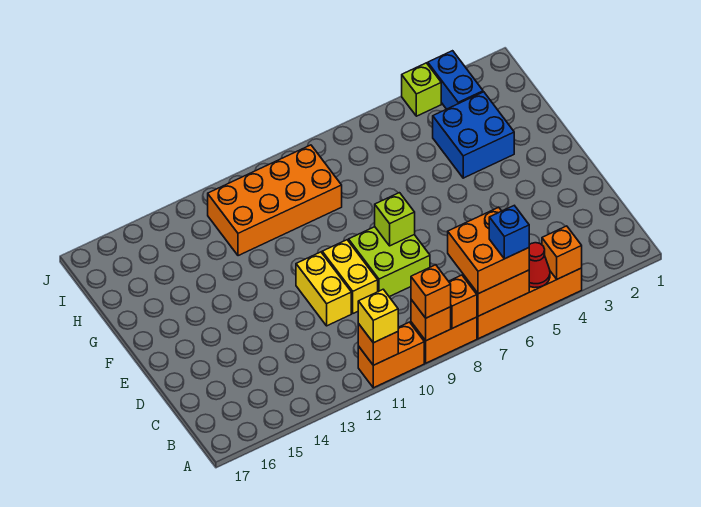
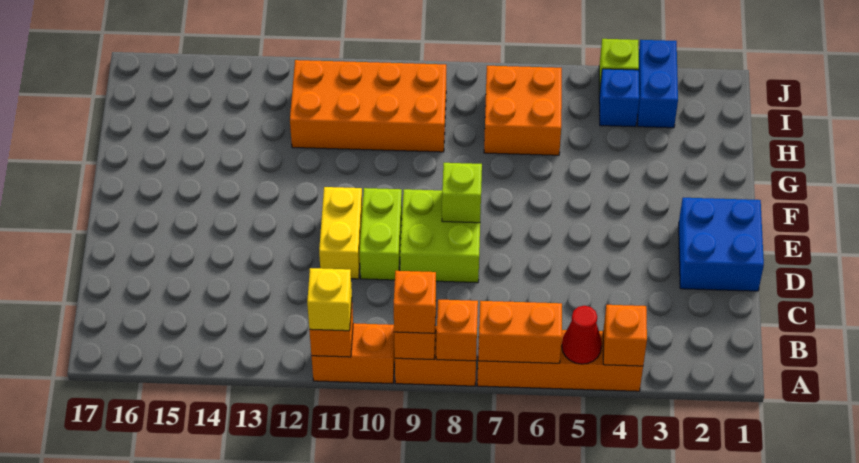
orange brick A6:B7 level 3 -> orange brick H6:I7 level 1
blue brick A6 level 4 -> blue brick I4 level 1
yellow brick D10:E10 level 1 -> lime brick D10:E10 level 1
blue brick G3:H4 level 1 -> blue brick D1:E2 level 1

